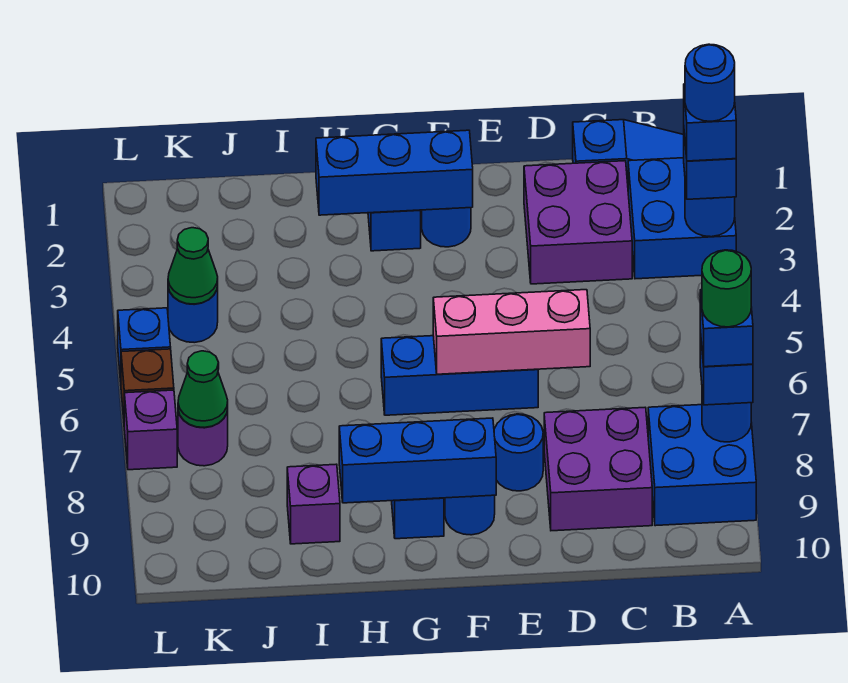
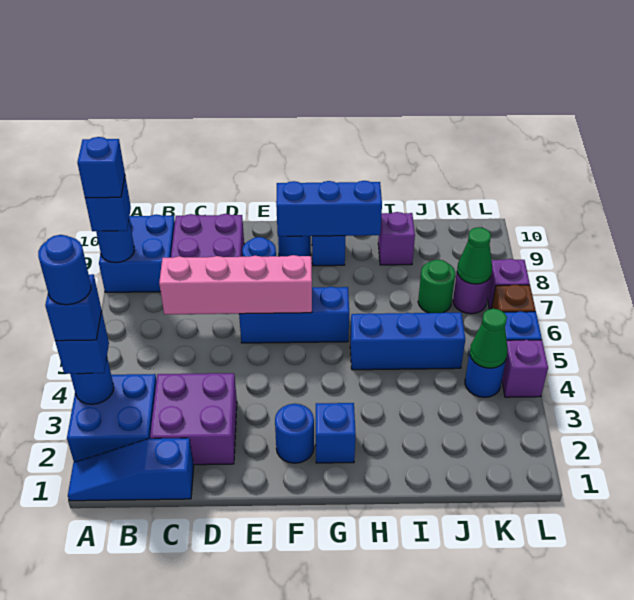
green round brick A8 level 5 -> green round brick J7 level 1
pink brick D6:F6 level 2 -> pink brick C6:F6 level 2
blue brick F2:H2 level 2 -> blue brick H5:J5 level 1
none -> purple brick L4 level 1

